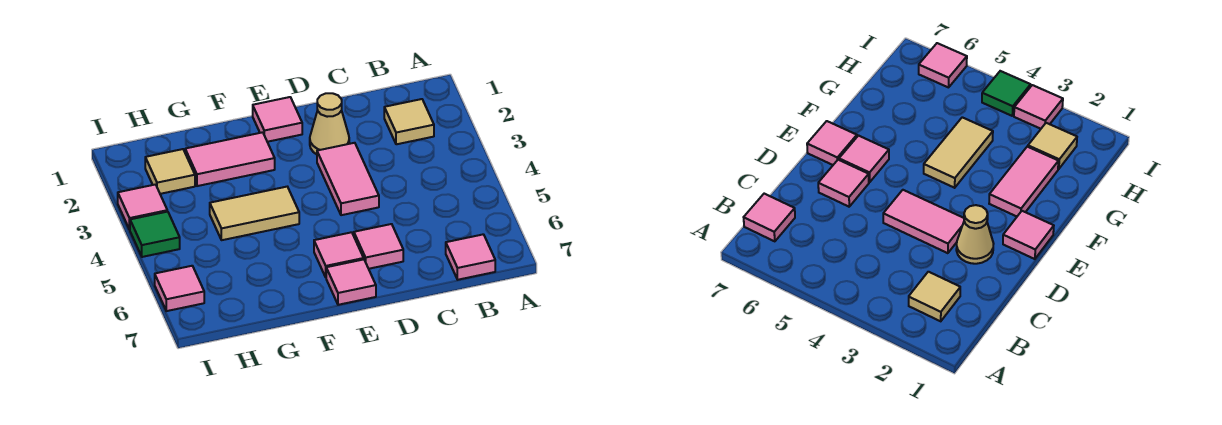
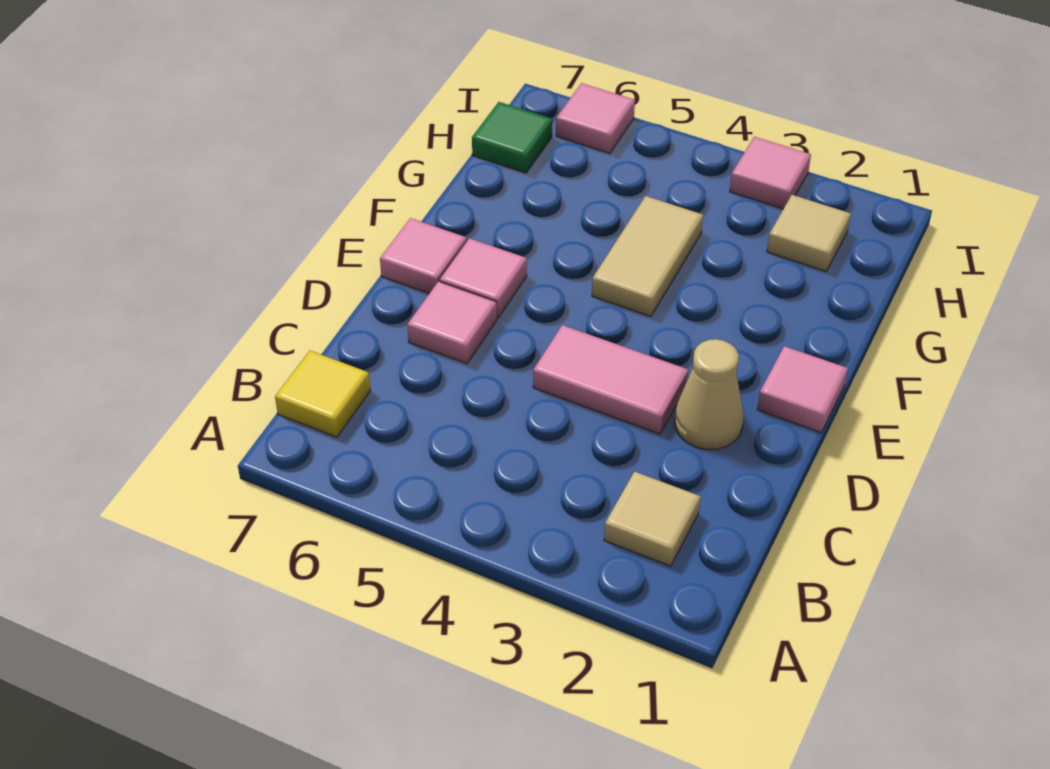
pink tile B7 level 1 -> yellow tile B7 level 1
pink tile F2:G2 level 1 -> none
green tile I4 level 1 -> green tile H7 level 1

